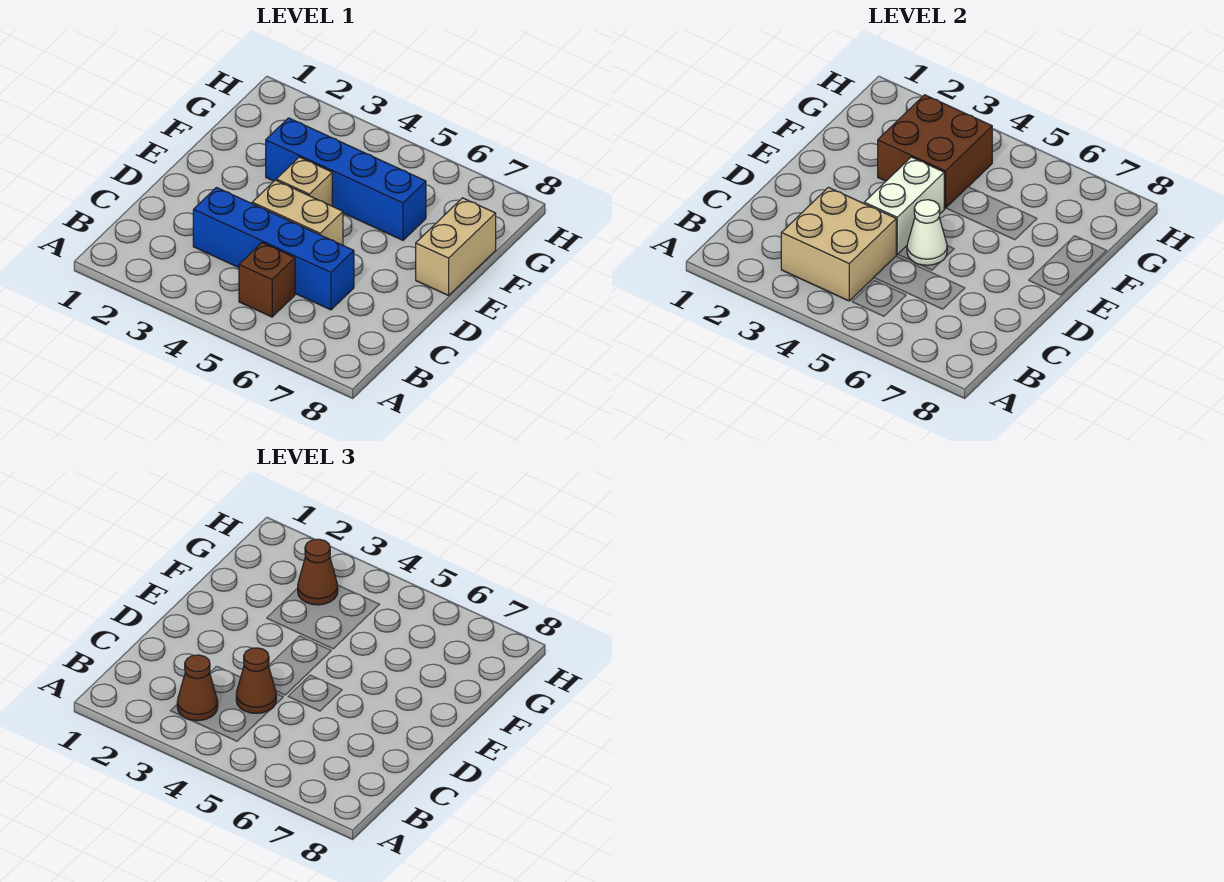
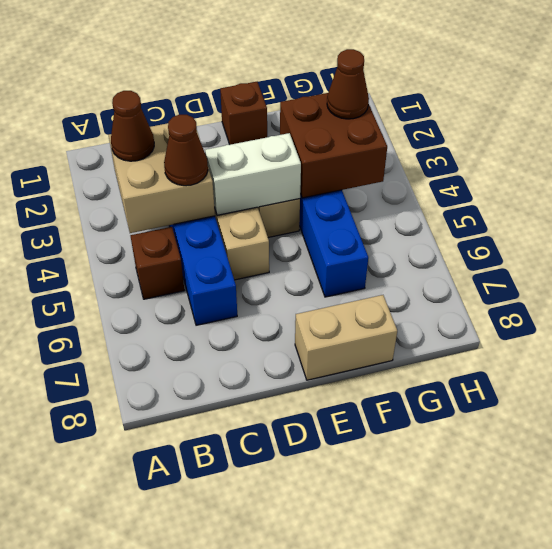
white cone D5 level 2 -> none
none -> brown brick E1 level 1

